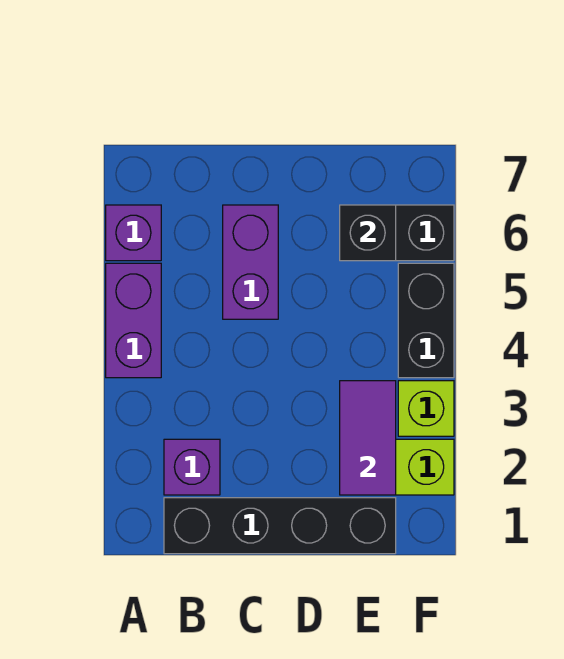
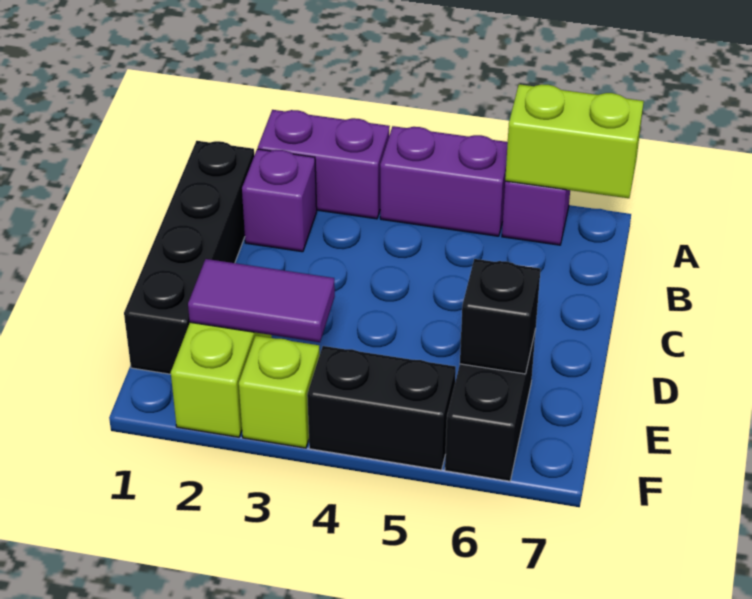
none -> lime brick A6:A7 level 2
purple brick C5:C6 level 1 -> purple brick A2:A3 level 1

